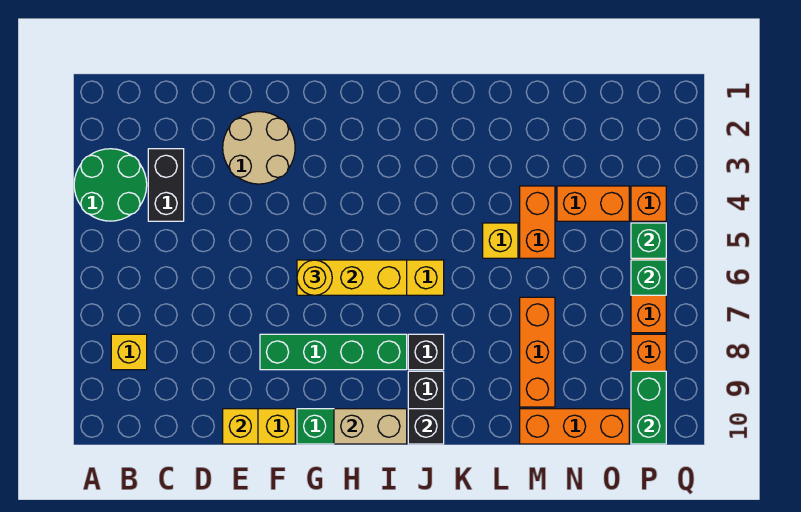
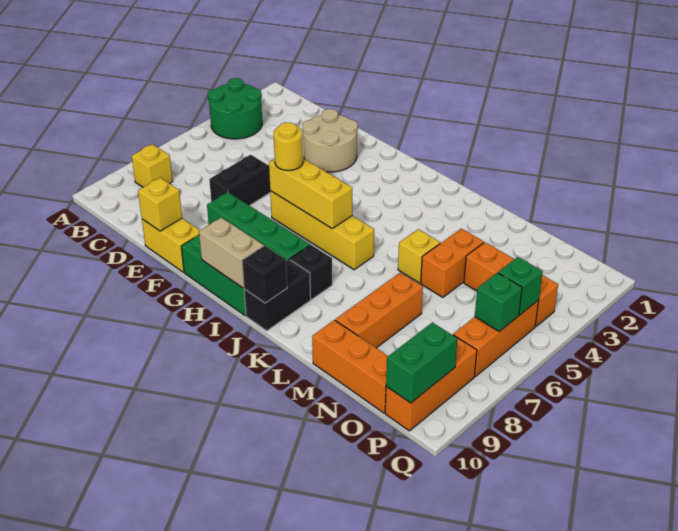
black brick C3:C4 level 1 -> black brick E6:E7 level 1

